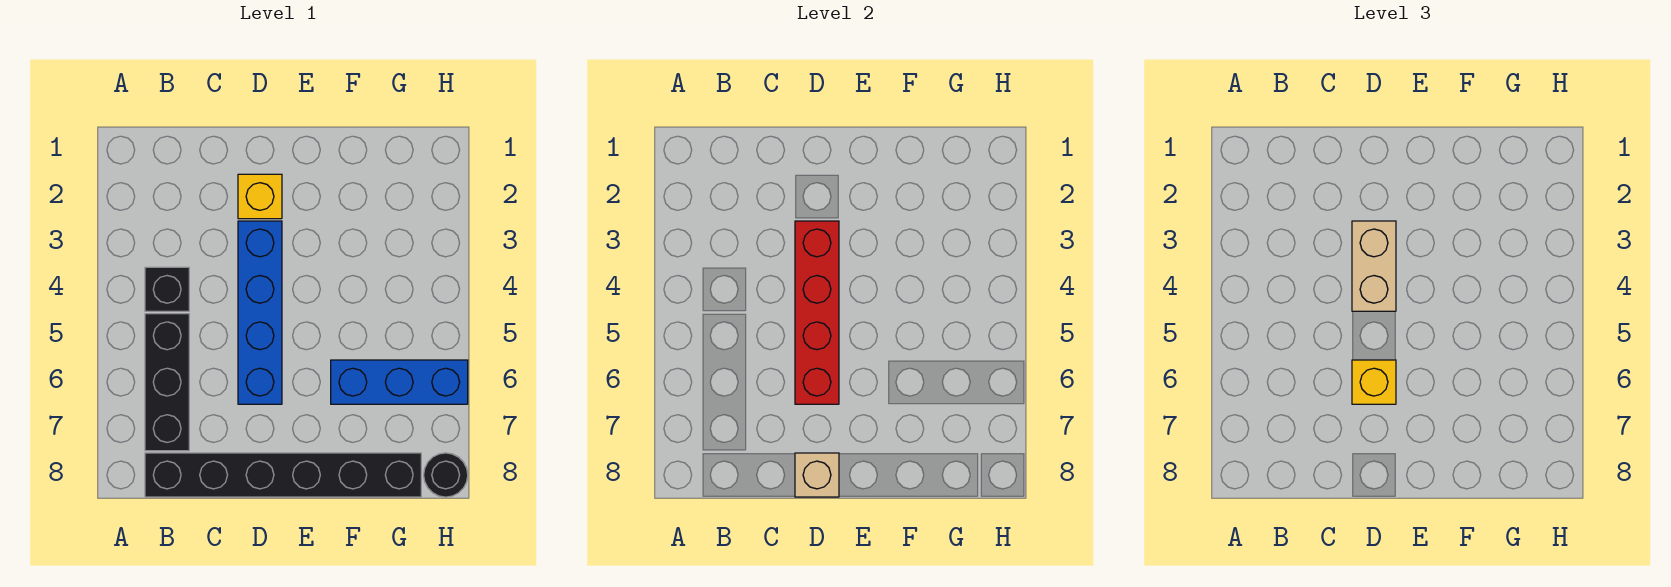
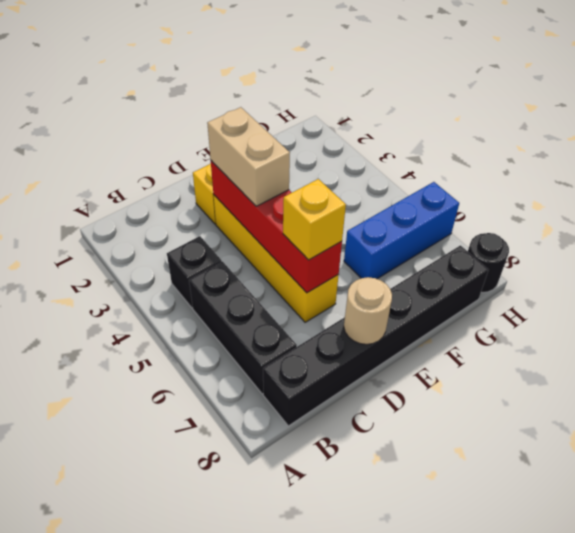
blue brick D3:D6 level 1 -> yellow brick D3:D6 level 1
tan brick D8 level 2 -> tan round brick D8 level 2

